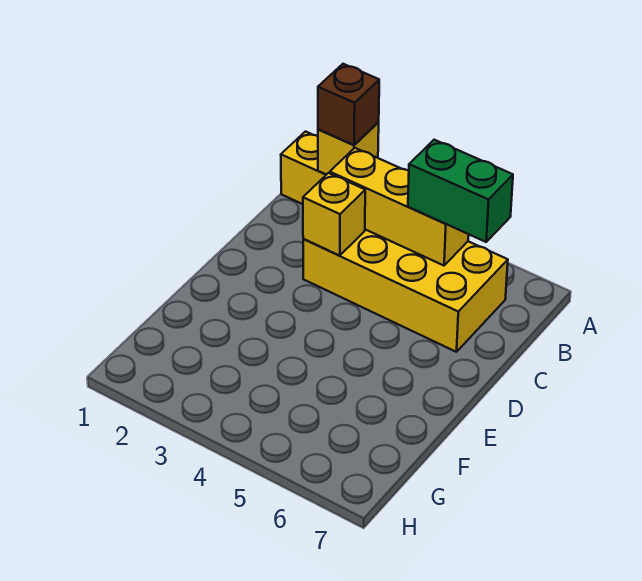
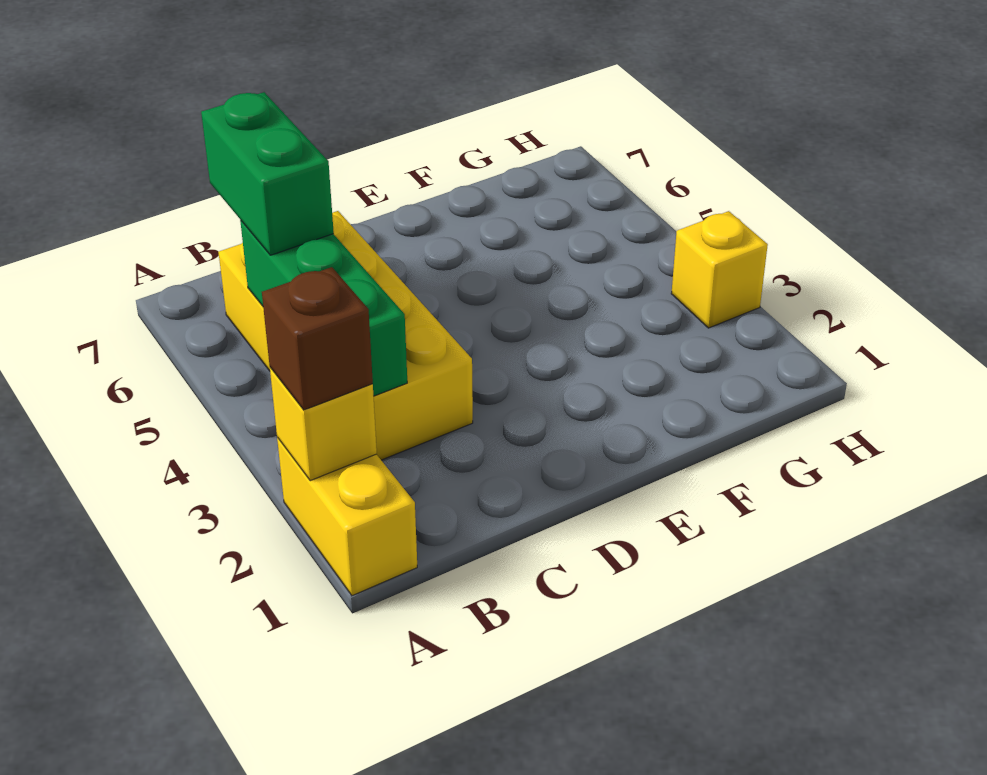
yellow brick B3:B5 level 2 -> green brick B3:B5 level 2
yellow brick C3 level 2 -> yellow brick H3 level 1

